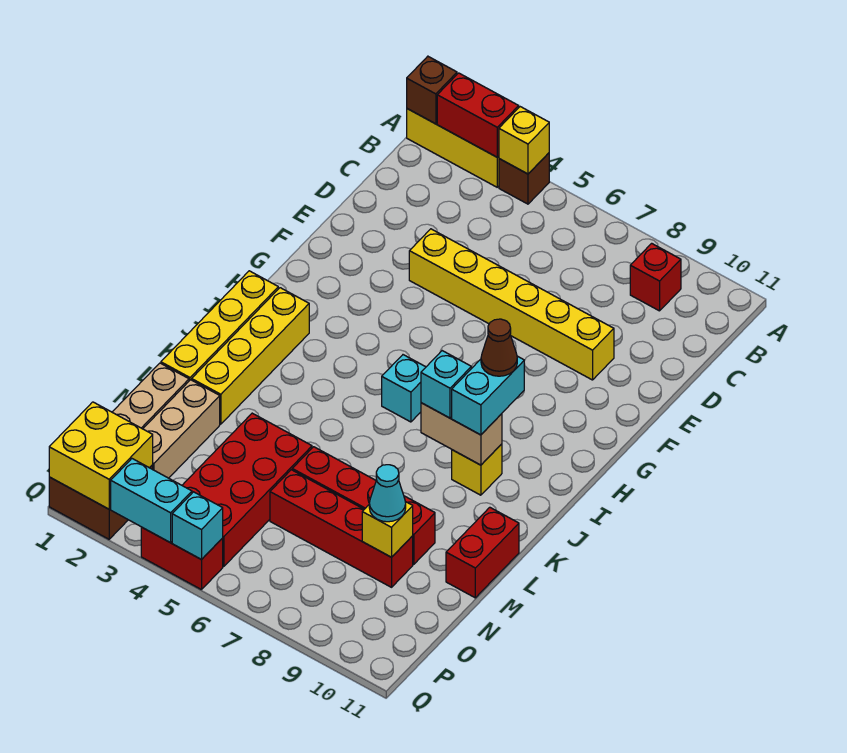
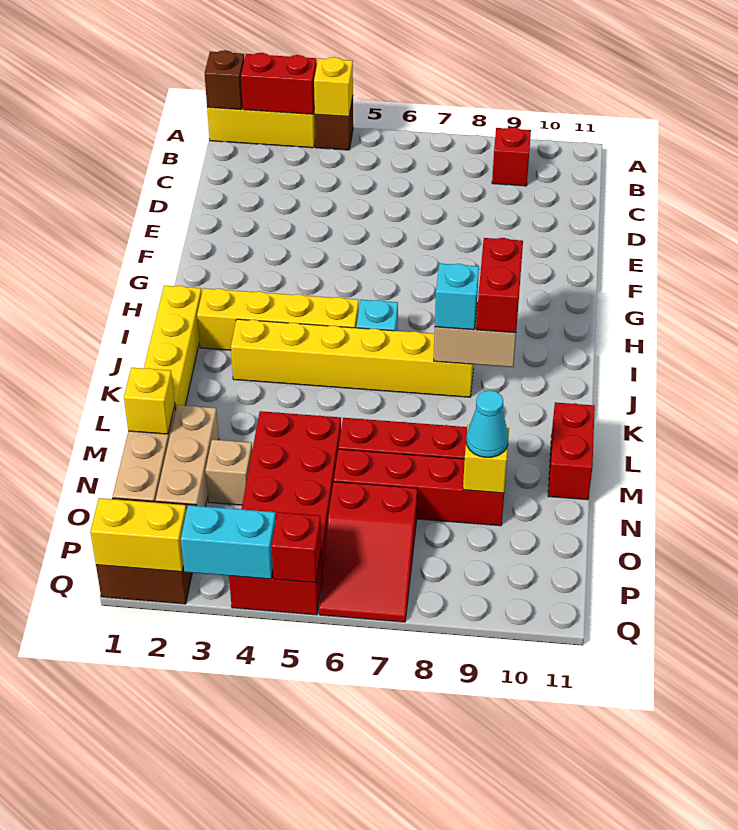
yellow brick E4:E9 level 1 -> yellow brick J3:J8 level 1
yellow brick I2:L2 level 1 -> yellow brick I2:I5 level 1
cyan brick I9:J9 level 3 -> red brick I9:J9 level 3
brown cone I9 level 4 -> none
yellow brick J9 level 1 -> yellow brick M1 level 2
none -> tan brick N3 level 1
none -> red slope O6:Q7 level 1 top O
yellow brick P1:Q2 level 2 -> yellow brick Q1:Q2 level 2
cyan brick Q5 level 2 -> red brick Q5 level 2

